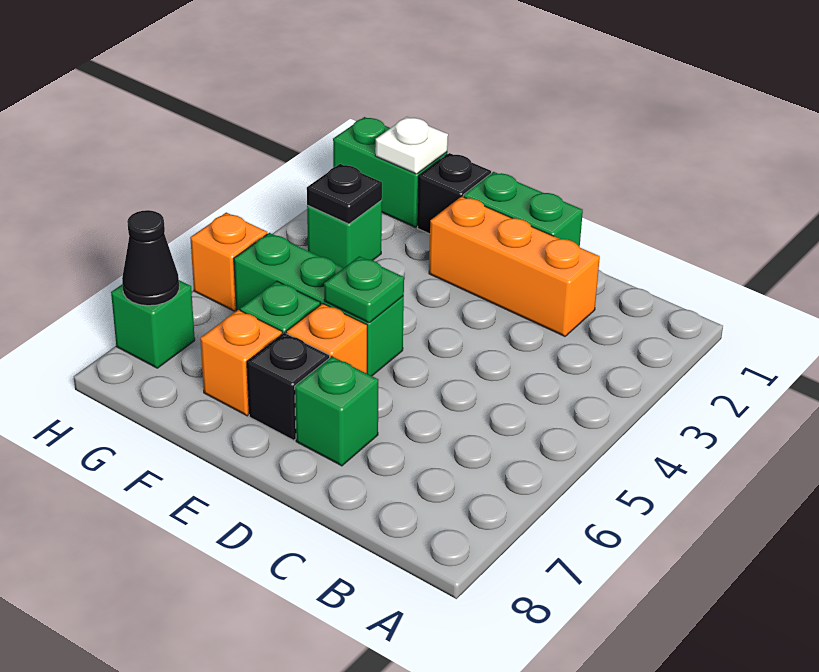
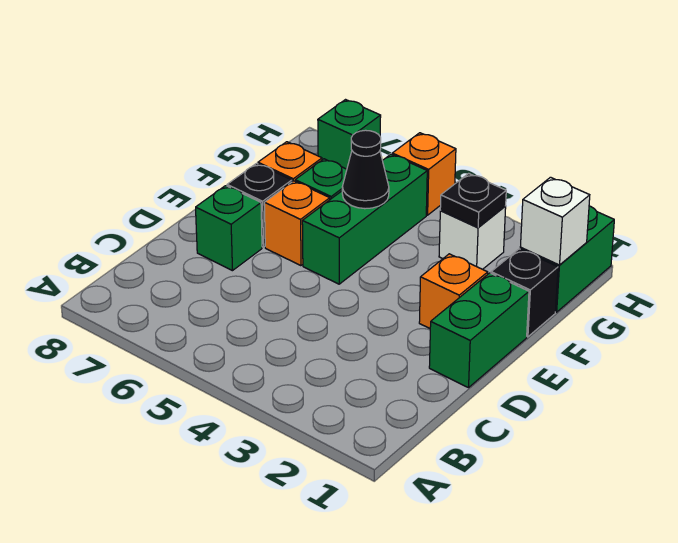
orange brick C2:E2 level 1 -> orange brick E2 level 1
green plate E5 level 2 -> none
white plate G1 level 2 -> white brick G1 level 2
green brick G3 level 1 -> white brick G3 level 1
black cone H7 level 2 -> black cone F5 level 2

